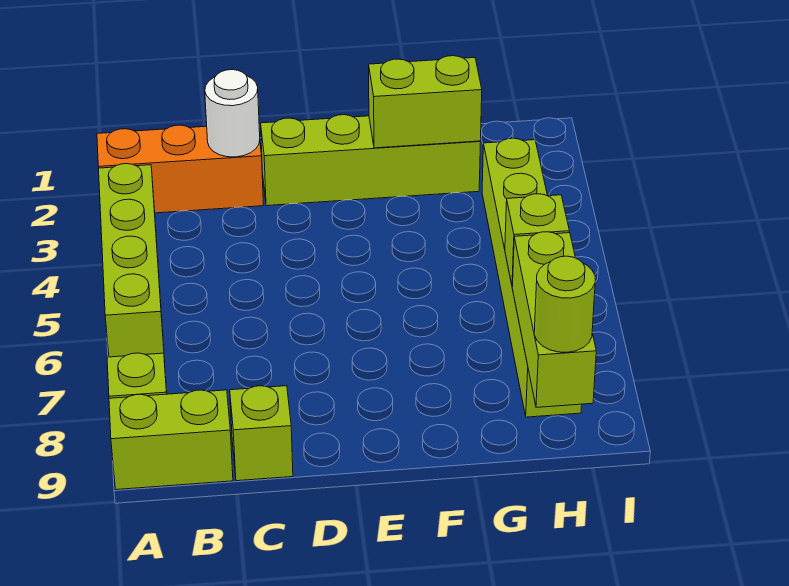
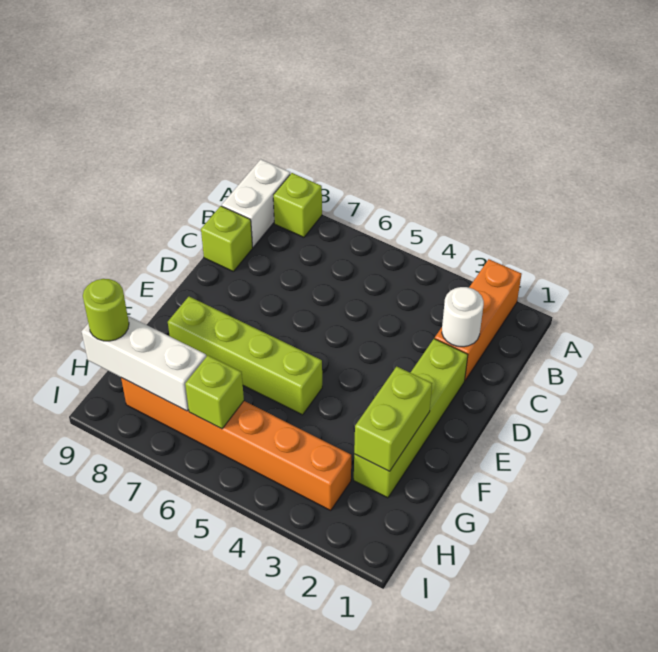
lime brick A3:A6 level 1 -> lime brick F5:F8 level 1
lime brick A9:B9 level 1 -> white brick A9:B9 level 1
lime brick H3:H8 level 1 -> orange brick H3:H8 level 1
lime brick H7:H9 level 2 -> white brick H7:H9 level 2

